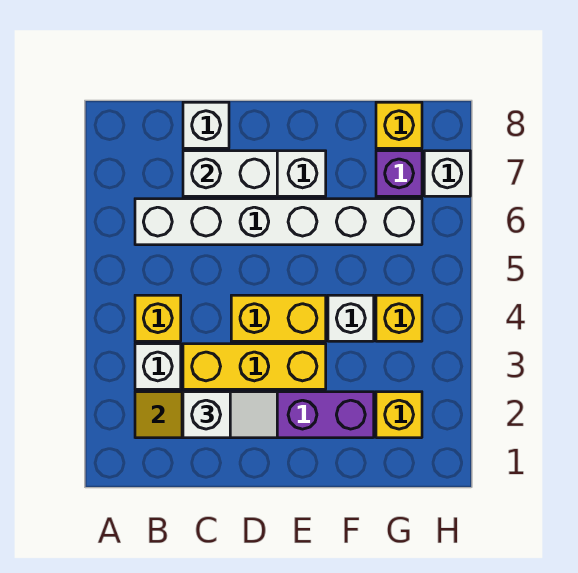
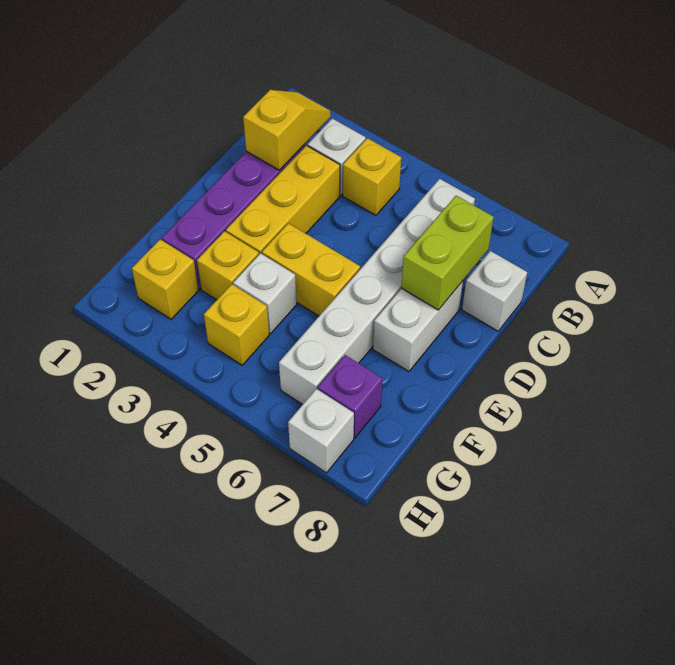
white slope C2:D2 level 3 top C -> none
white brick C7:D7 level 2 -> lime brick C7:D7 level 2
yellow brick D4:E4 level 1 -> yellow brick E4:E5 level 1
yellow brick G8 level 1 -> yellow brick F3 level 1

